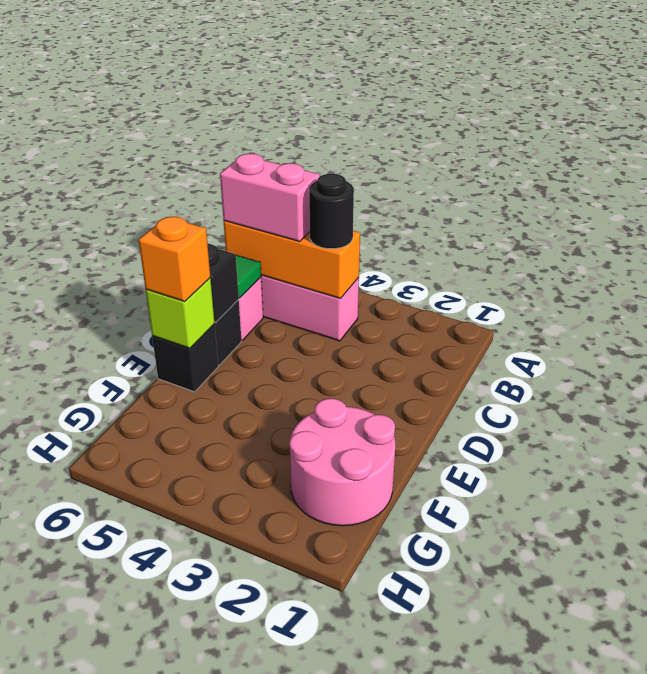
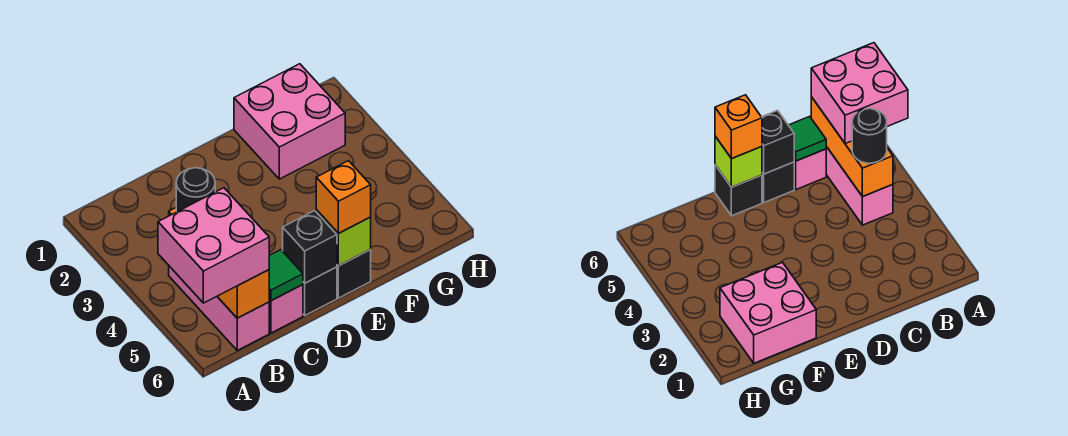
pink brick B5:B6 level 3 -> pink brick A5:B6 level 3
pink round brick F1:G2 level 1 -> pink brick F1:G2 level 1

